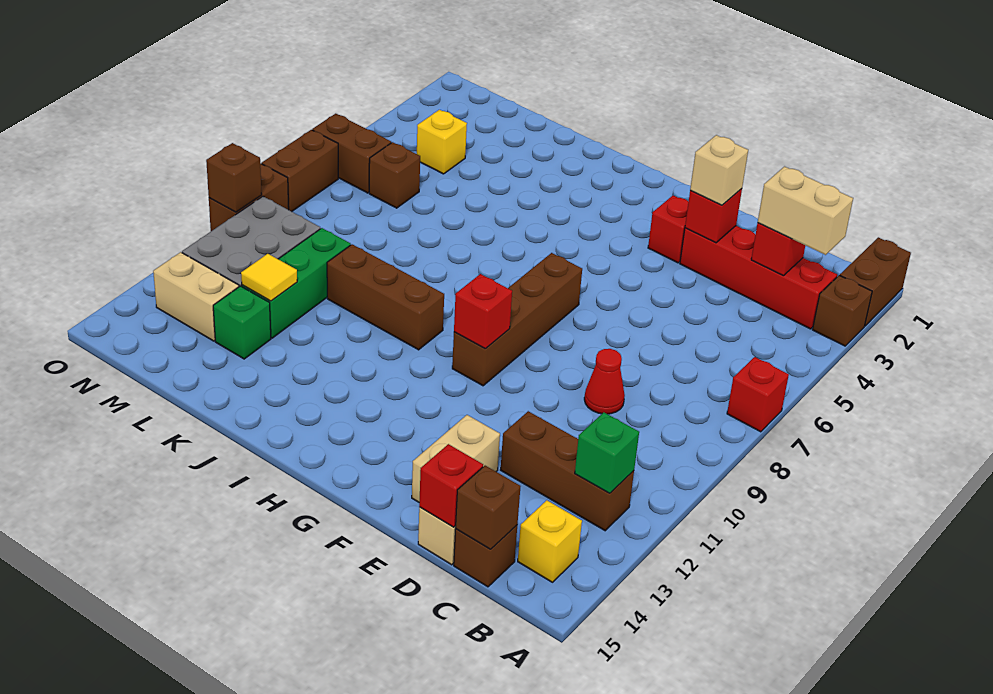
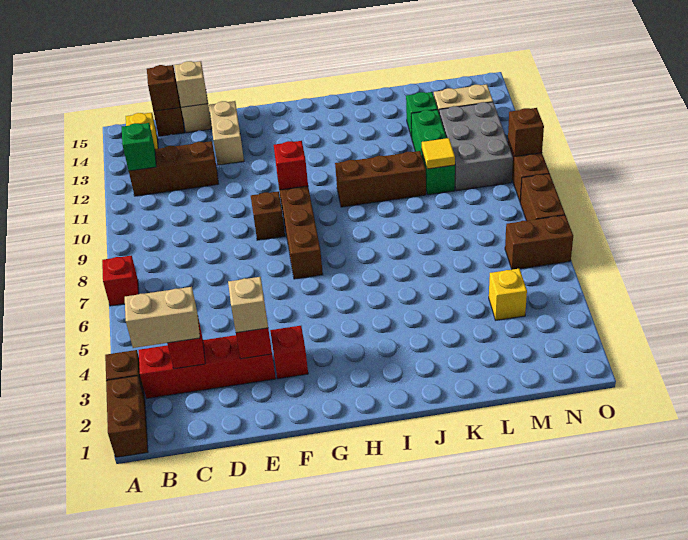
red cone D9 level 1 -> none
red brick D15 level 2 -> tan brick D15 level 2
yellow tile L12 level 2 -> yellow tile L10 level 2
brown brick M6 level 1 -> brown brick F9 level 1

